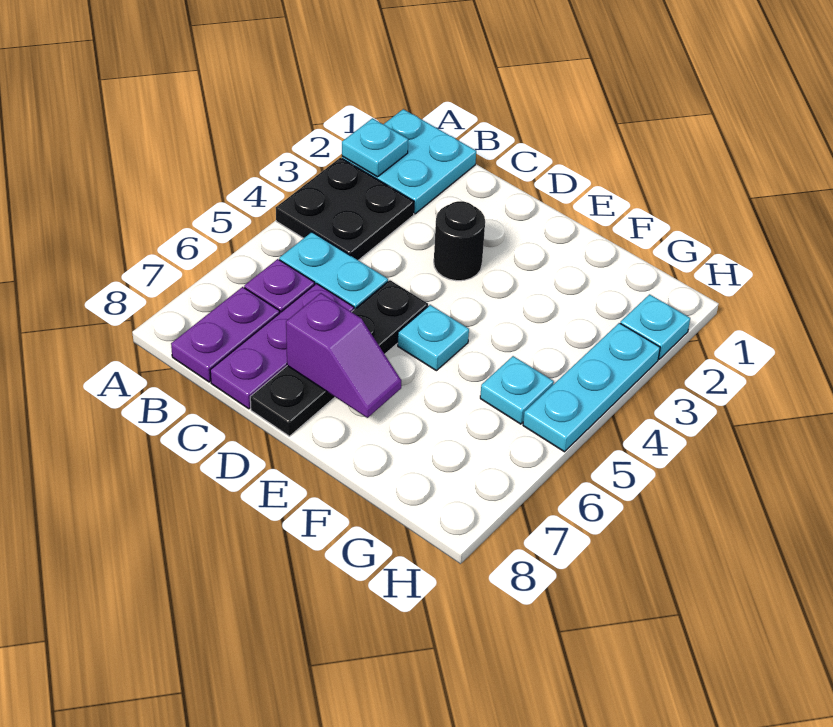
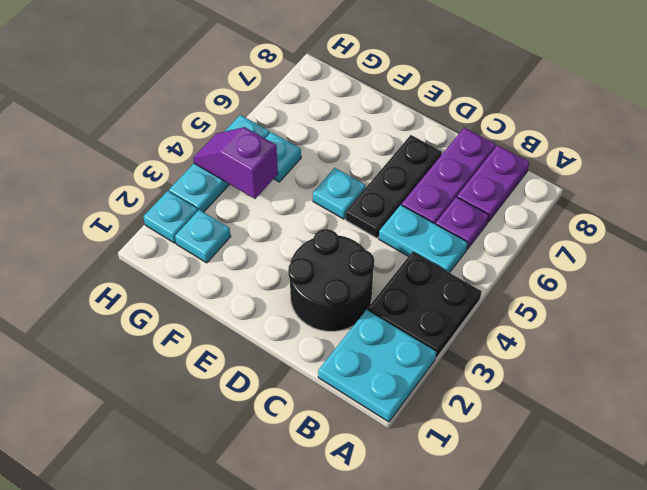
cyan plate A2 level 2 -> cyan plate G2 level 1
black round brick D3 level 1 -> black round brick C2:D3 level 1
black plate D5:D8 level 1 -> black plate D5:D7 level 1
purple slope D7:E7 level 2 top D -> purple slope G4:H4 level 2 top G

